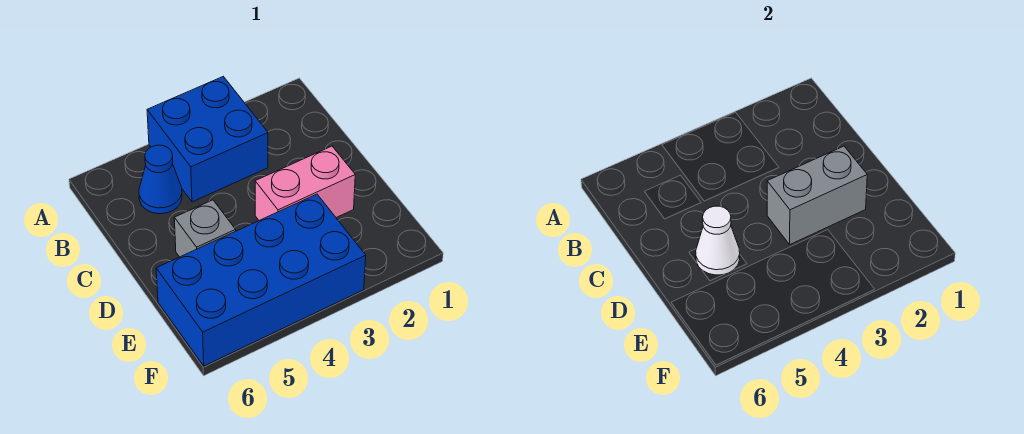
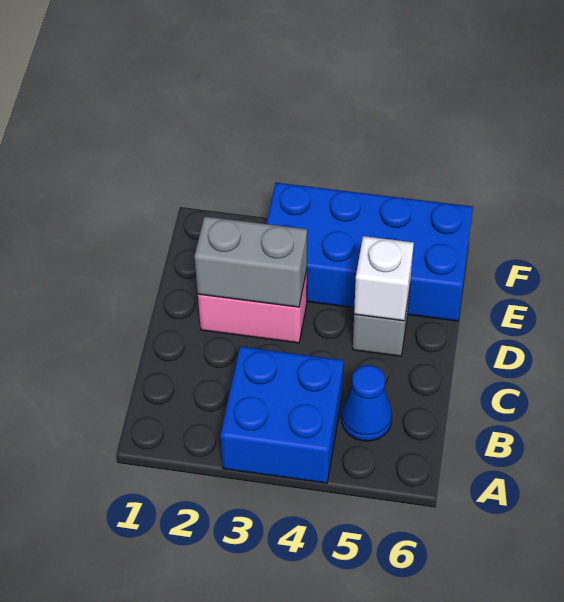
white cone D5 level 2 -> white brick D5 level 2

